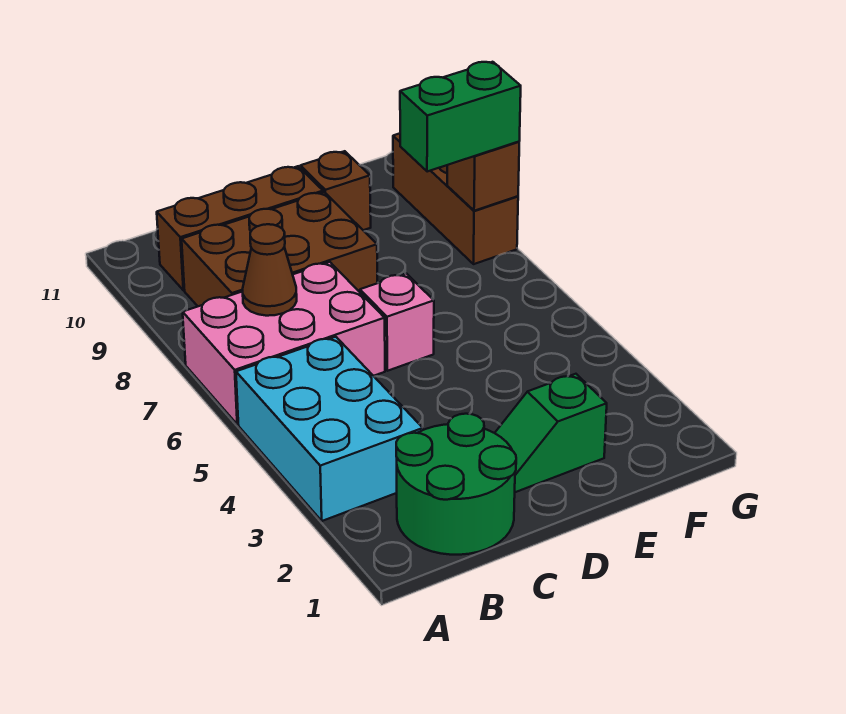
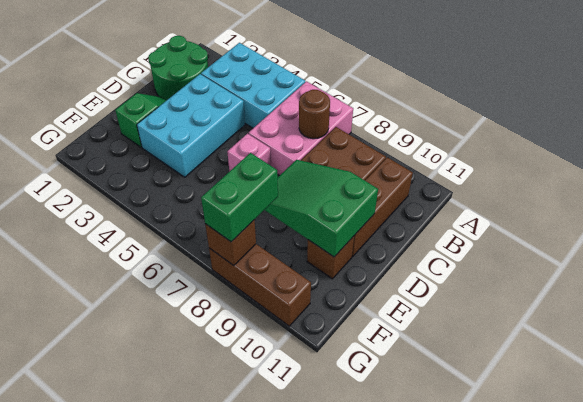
brown cone B7 level 2 -> brown round brick B7 level 2
none -> cyan brick C3:E4 level 1
none -> green slope D8:E10 level 2 top 10

